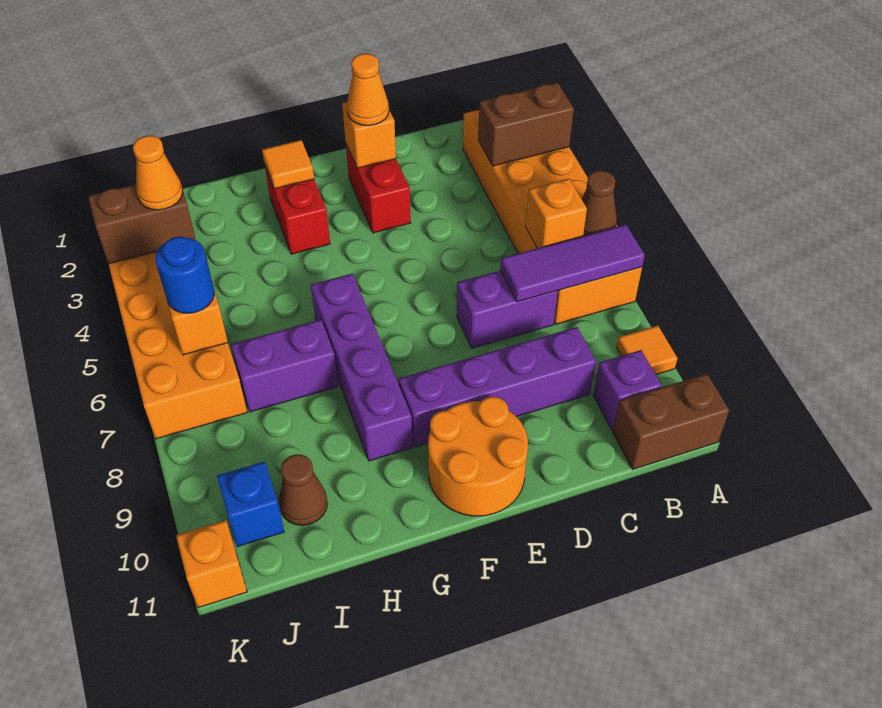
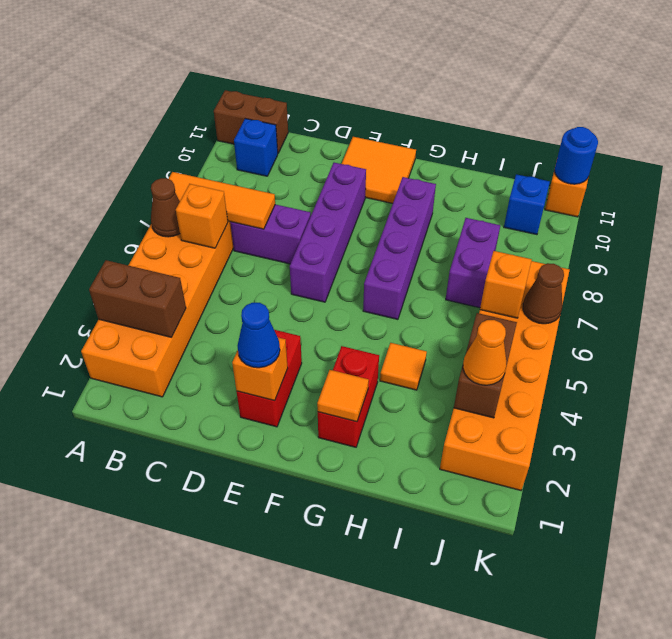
purple tile A7:C7 level 2 -> orange tile A7:C7 level 2
orange tile A9 level 1 -> orange tile H4 level 1
purple brick B10 level 1 -> blue brick B10 level 1
purple brick C9:F9 level 1 -> purple brick E6:E9 level 1
orange cone E2 level 3 -> blue cone E2 level 3
orange round brick E10:F11 level 1 -> orange tile E10:F11 level 1
purple brick H7:I7 level 1 -> purple brick I7:I8 level 1
brown cone I10 level 1 -> brown cone K6 level 2
brown brick J3:K3 level 2 -> brown brick J3:J4 level 2
blue round brick J6 level 3 -> blue round brick K11 level 2

